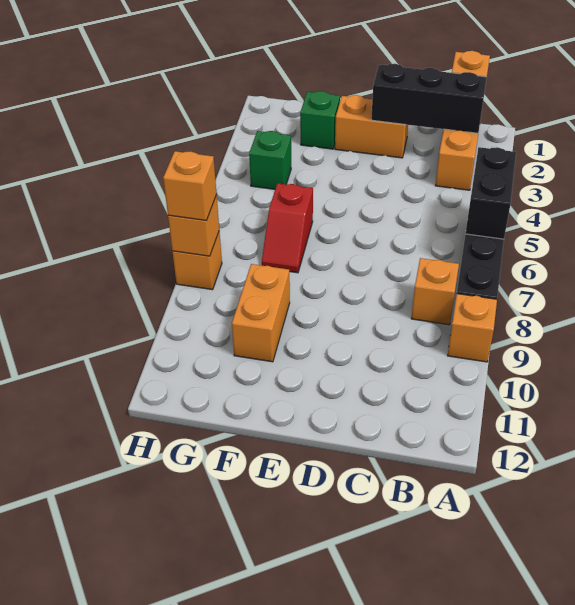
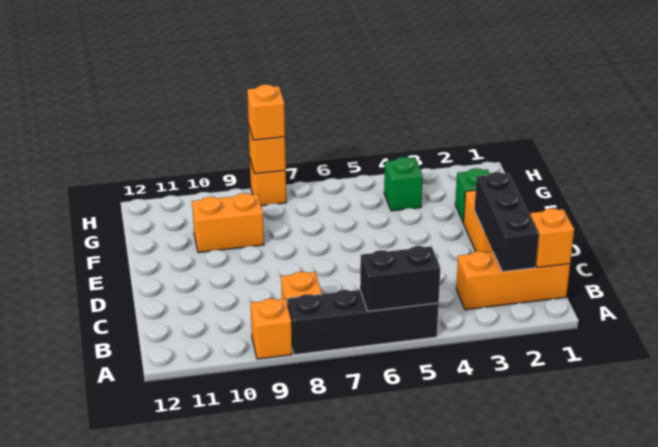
red slope F6:F7 level 1 top 6 -> none

